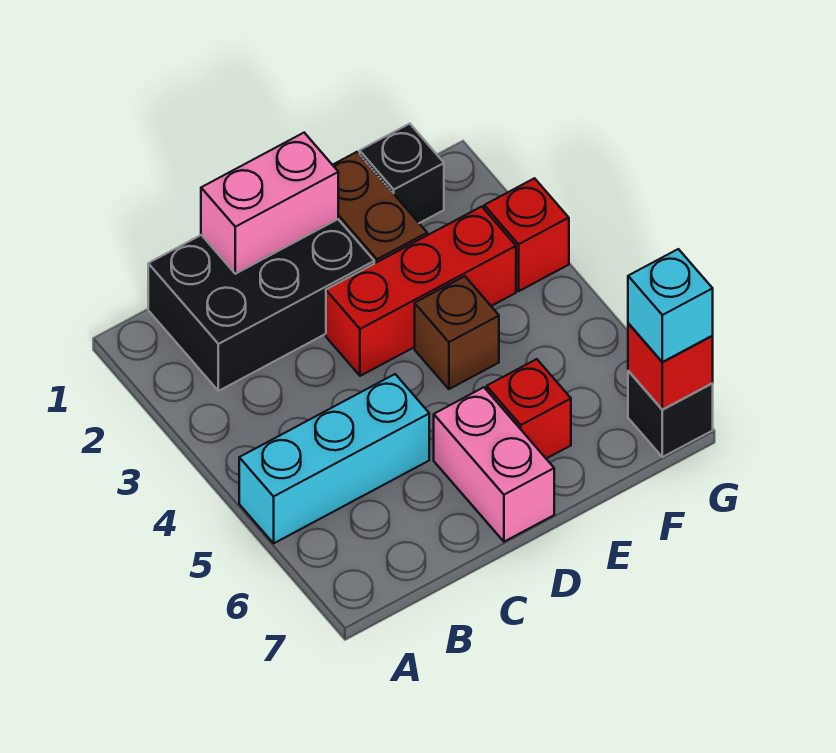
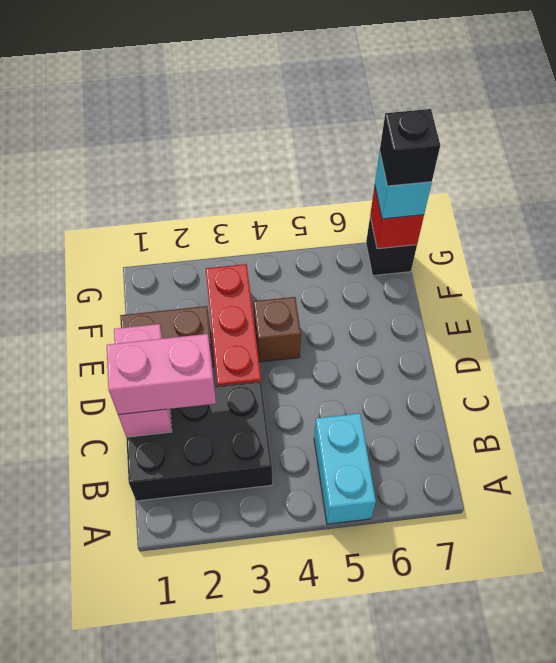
cyan brick A5:C5 level 1 -> cyan brick A5:B5 level 1
black brick B1:D2 level 1 -> black brick B1:C3 level 1
pink brick D6:D7 level 1 -> pink brick C1:C2 level 3
red brick E6 level 1 -> none
black brick F1 level 1 -> black brick G7 level 4
red brick G3 level 1 -> none

